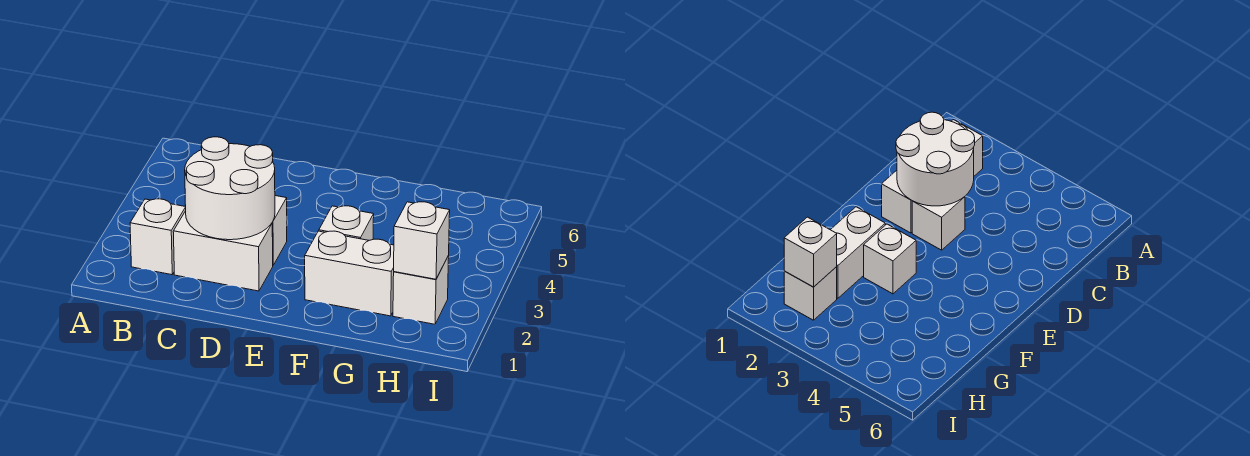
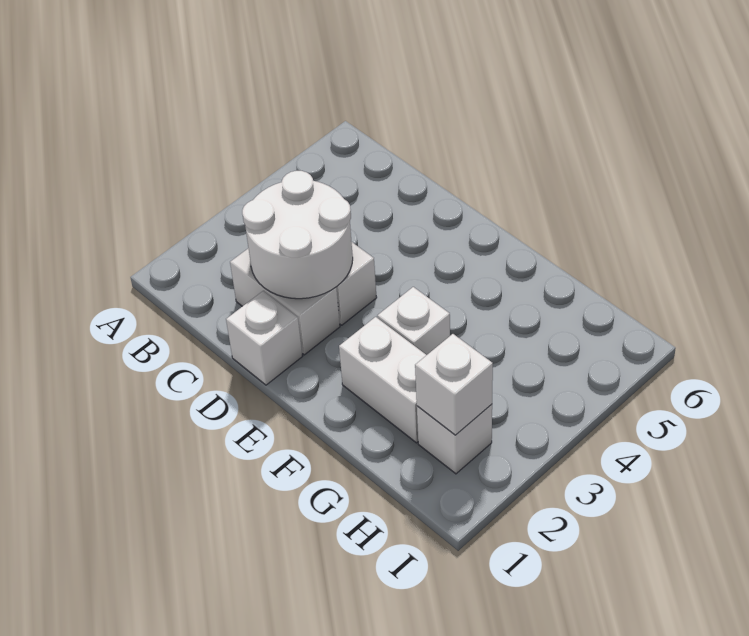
white brick B2 level 1 -> white brick D1 level 1

